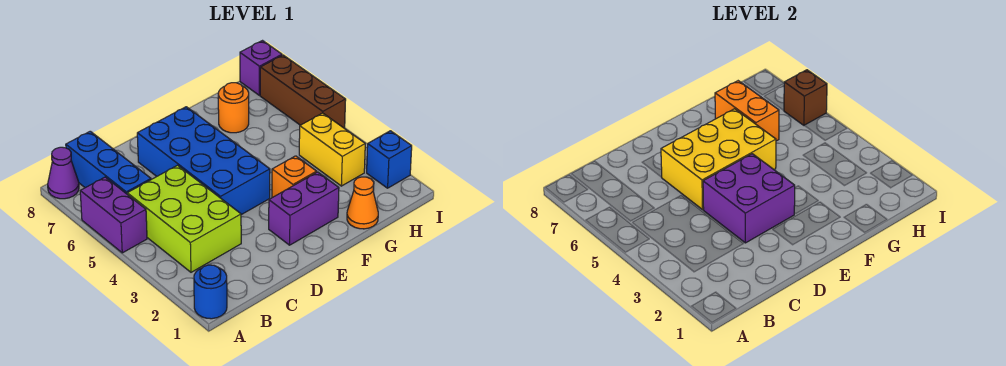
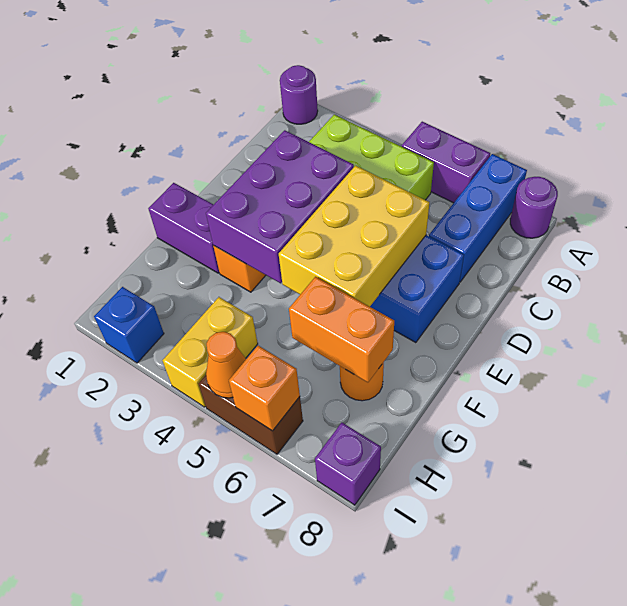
blue round brick A1 level 1 -> purple round brick A1 level 1
purple cone A8 level 1 -> purple round brick A8 level 1
blue brick B6:B8 level 1 -> blue brick A7:C7 level 1
purple brick D3:E4 level 2 -> purple brick D3:F4 level 2
purple brick E2:F2 level 1 -> purple brick F1:F2 level 1
orange cone G1 level 1 -> orange cone I5 level 2
yellow brick H3:H4 level 1 -> yellow brick H4:I4 level 1
brown brick I5:I7 level 1 -> brown brick I5:I6 level 1
brown brick I6 level 2 -> orange brick I6 level 2

